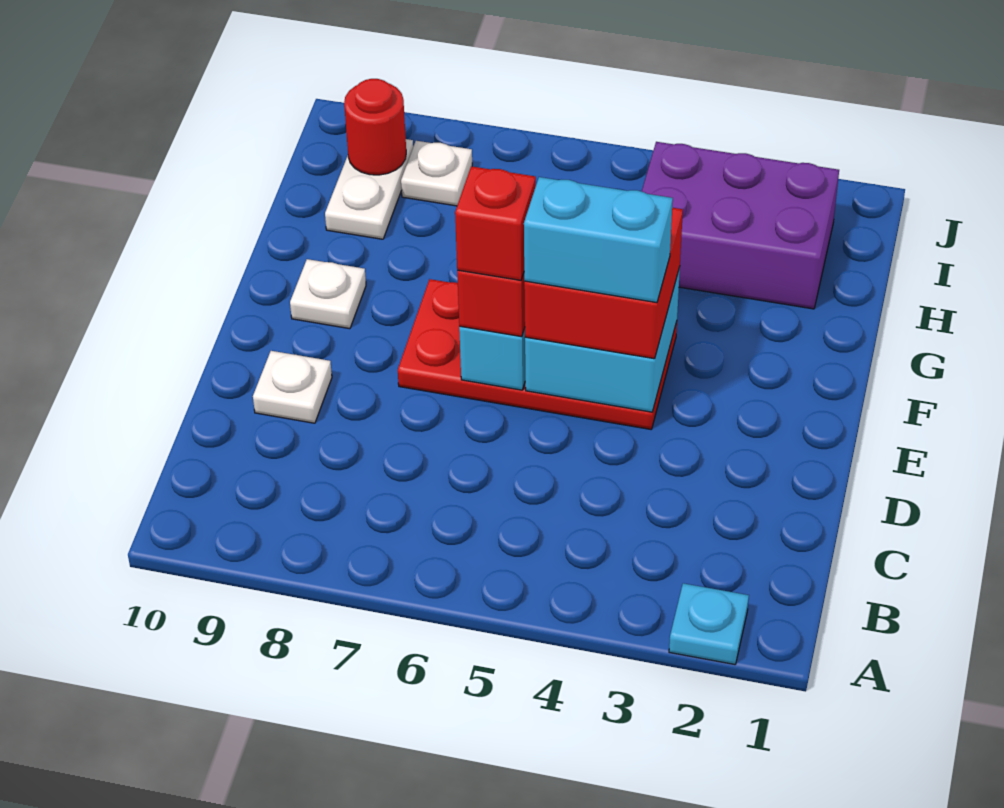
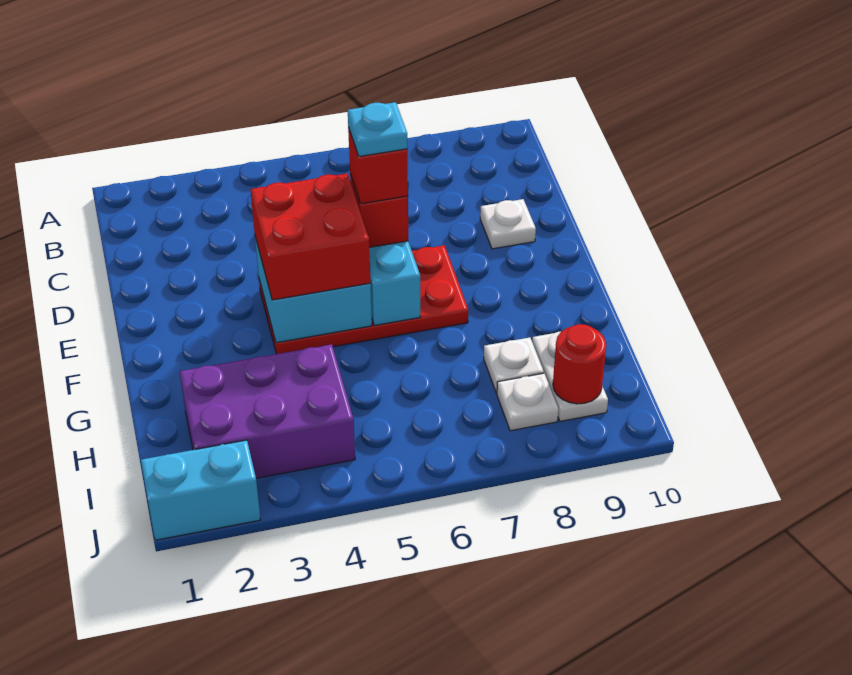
cyan plate A2 level 1 -> cyan plate E6 level 5
cyan brick E4:E5 level 4 -> cyan brick J1:J2 level 1
white plate F9 level 1 -> white plate H8 level 1

